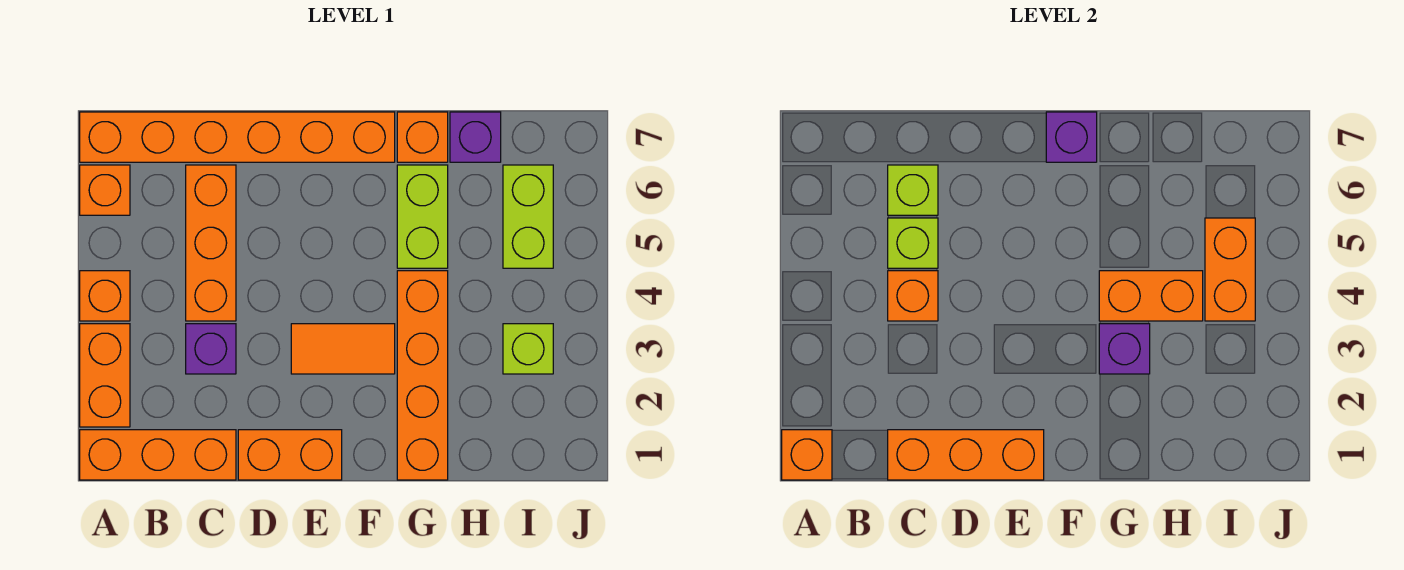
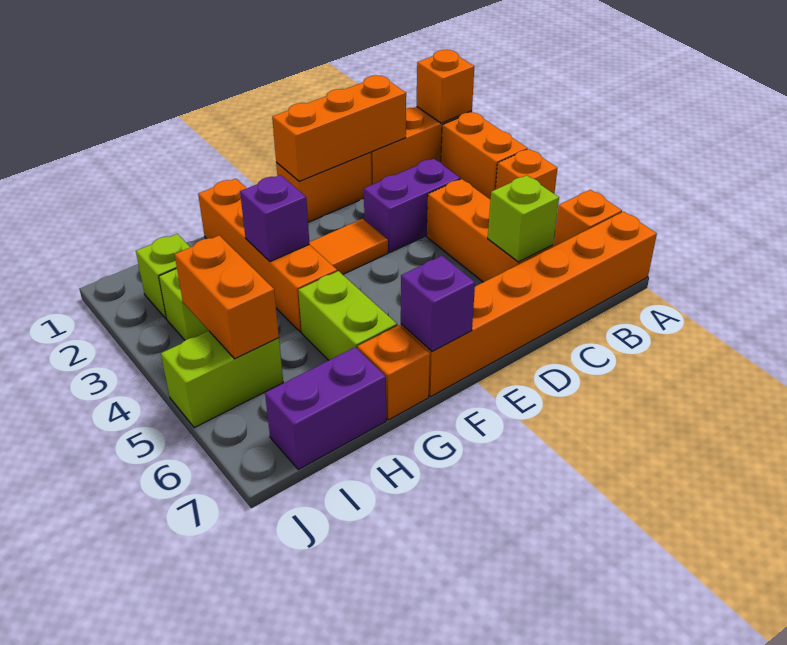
purple brick C3 level 1 -> purple brick C3:D3 level 1
orange brick C4 level 2 -> none
lime brick C5 level 2 -> lime brick I2 level 1
orange brick G4:H4 level 2 -> none
purple brick H7 level 1 -> purple brick H7:I7 level 1
lime brick I5:I6 level 1 -> lime brick I5:J5 level 1

